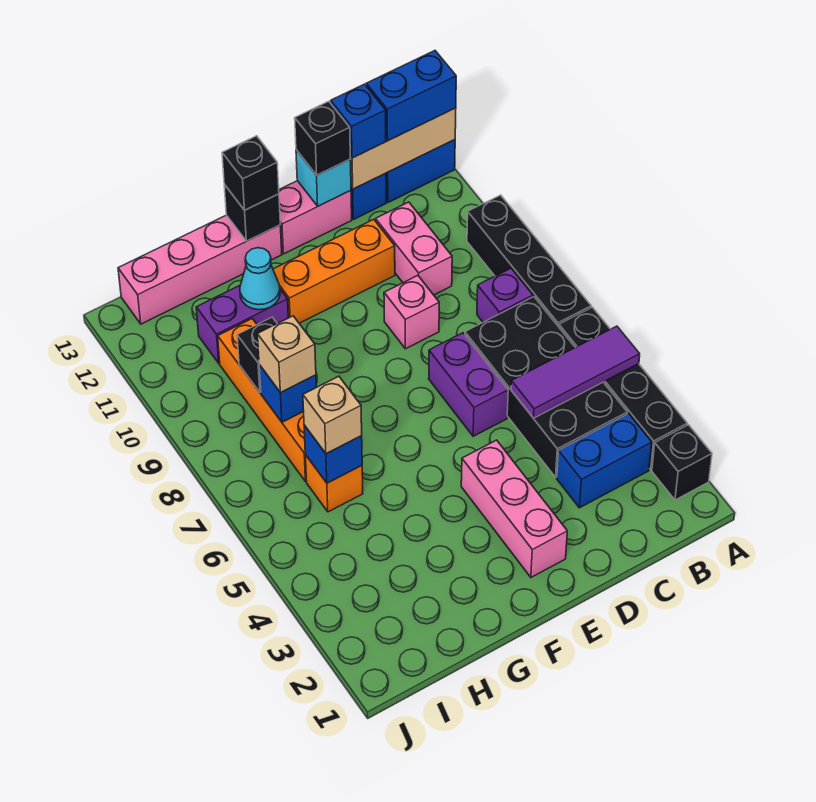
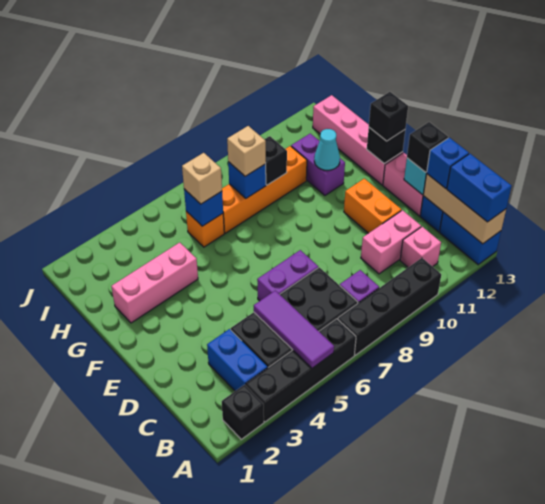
pink brick D9 level 1 -> pink brick B11 level 1
orange brick D11:F11 level 1 -> orange brick D11:E11 level 1
pink brick E2:E4 level 1 -> pink brick G2:G4 level 1

